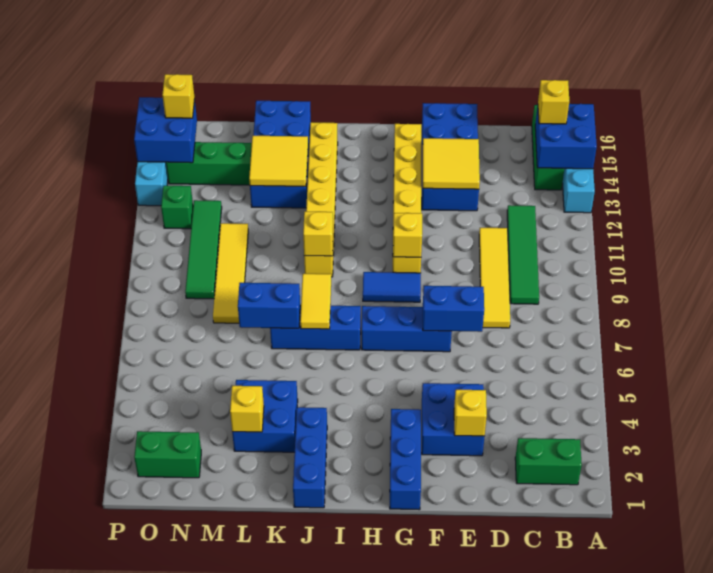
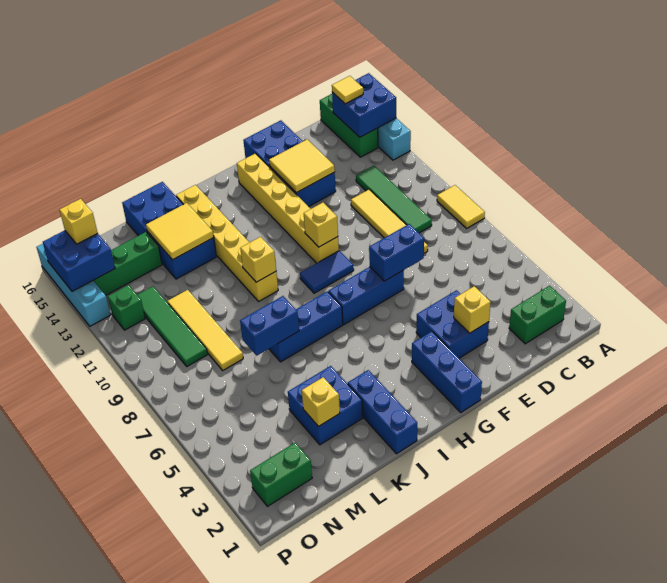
yellow brick B15 level 3 -> yellow tile B15 level 3
yellow tile J7:J8 level 2 -> yellow tile A8:A9 level 1

